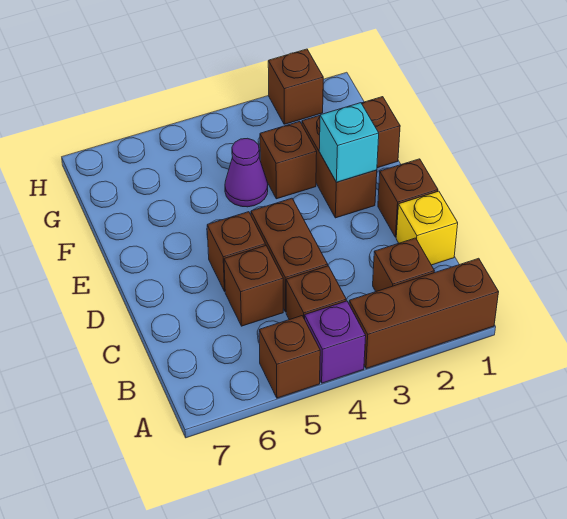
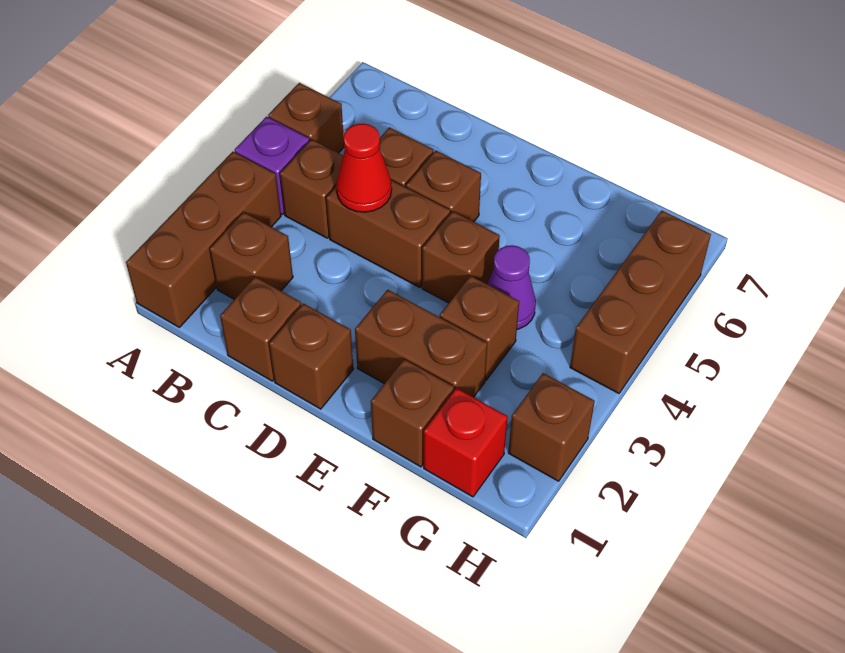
yellow brick C1 level 1 -> brown brick C1 level 1
none -> red cone C4 level 2
cyan brick E2 level 2 -> none
none -> brown brick E4 level 1
none -> red brick G1 level 1
none -> brown brick H4:H6 level 1

